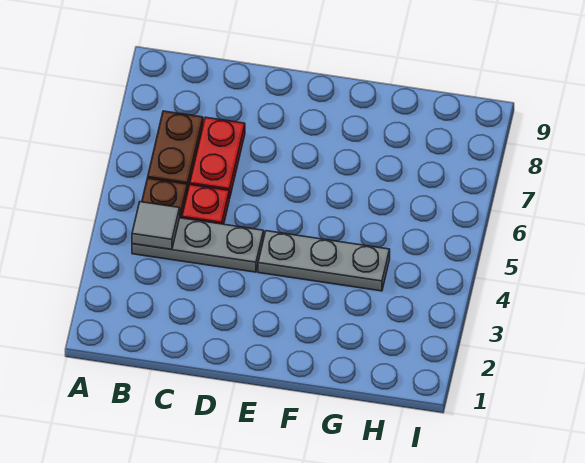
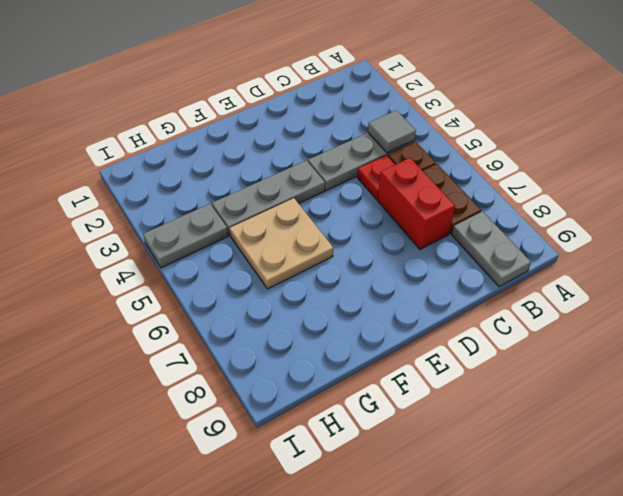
none -> grey plate B8:B9 level 1
red plate C6:C7 level 1 -> red brick C6:C7 level 1
none -> tan plate F5:G6 level 1
none -> grey plate H4:I4 level 1

